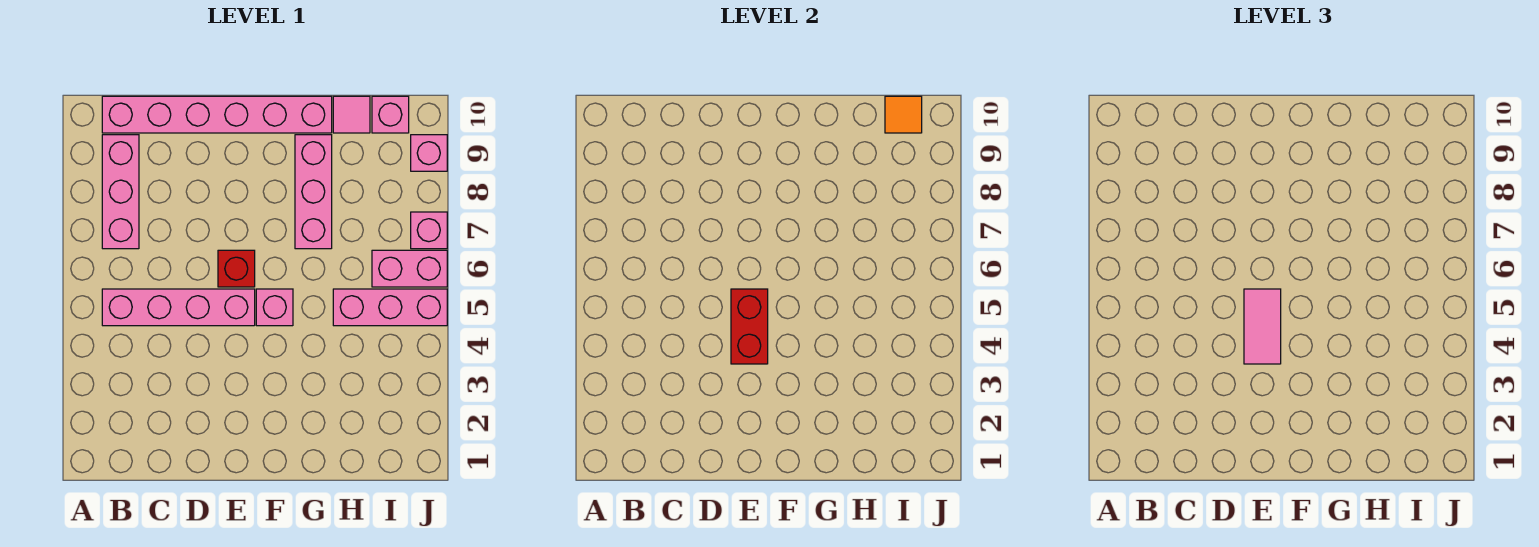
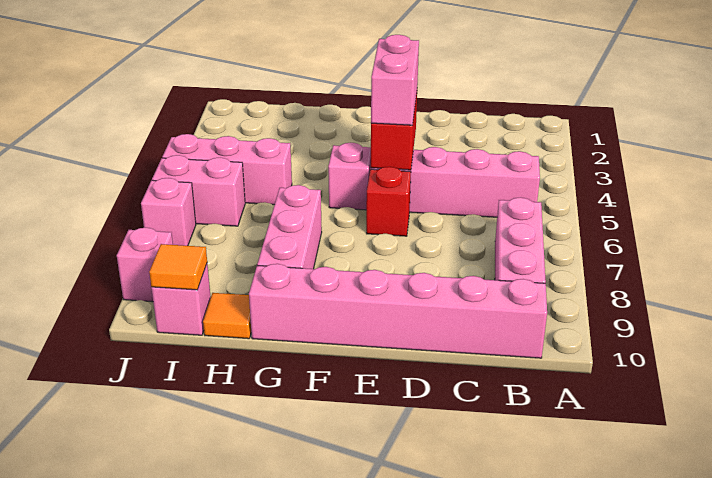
pink tile E4:E5 level 3 -> pink brick E4:E5 level 3
pink tile H10 level 1 -> orange tile H10 level 1

